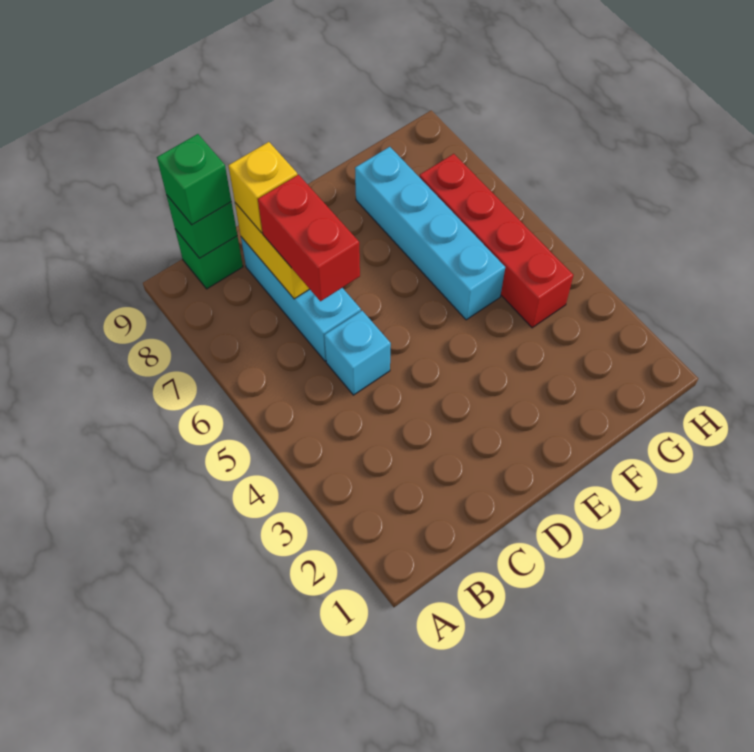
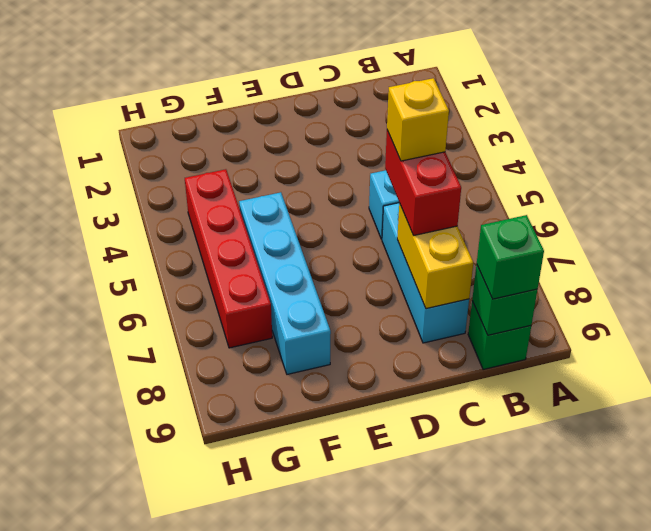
yellow brick C8 level 3 -> yellow brick C6 level 4

